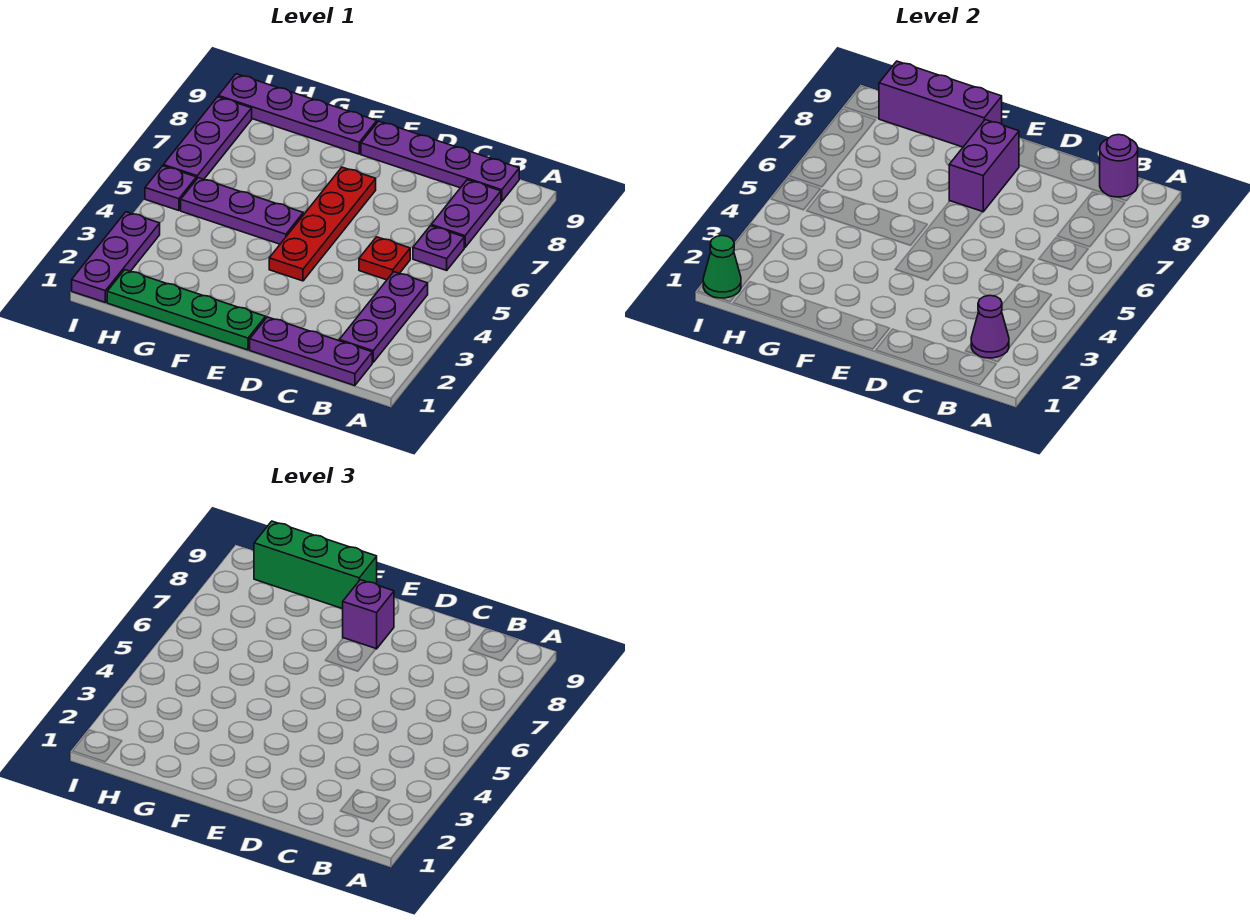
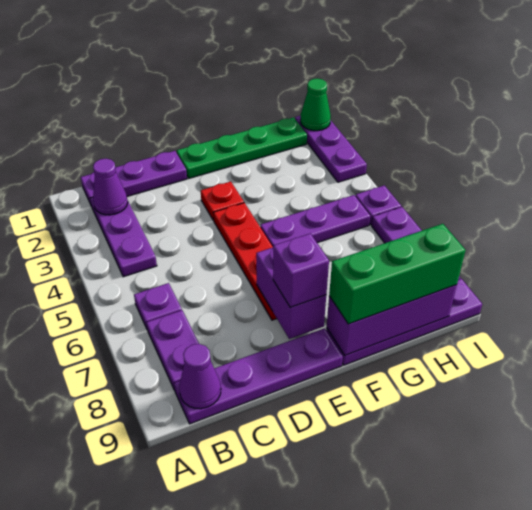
purple round brick B9 level 2 -> purple cone B9 level 2
red plate C5 level 1 -> red plate E3 level 1

